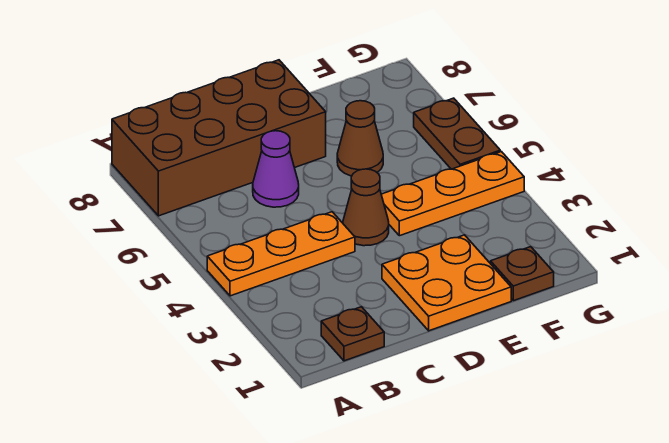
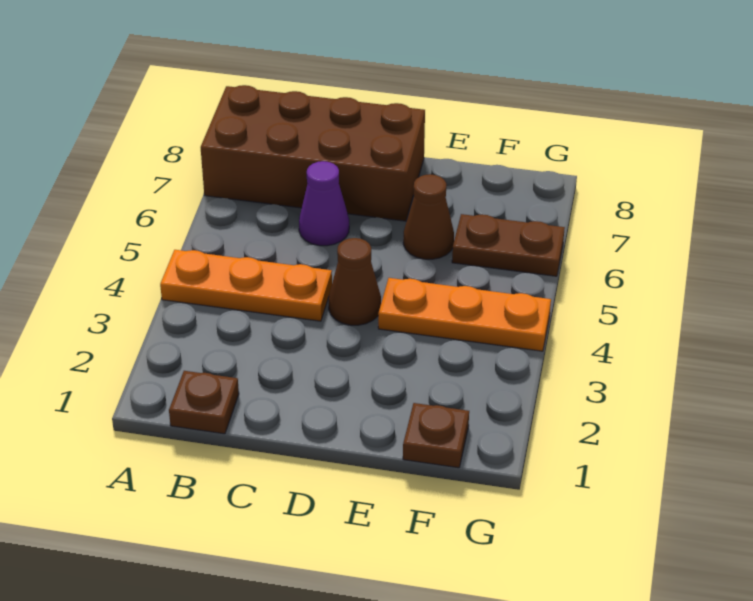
orange plate D1:E2 level 1 -> none
brown plate G5:G6 level 1 -> brown plate F6:G6 level 1

